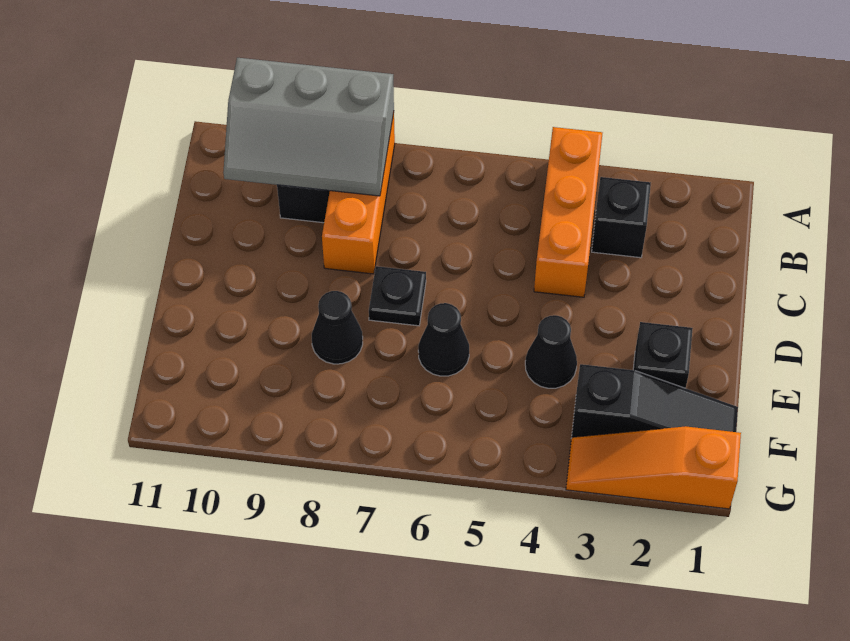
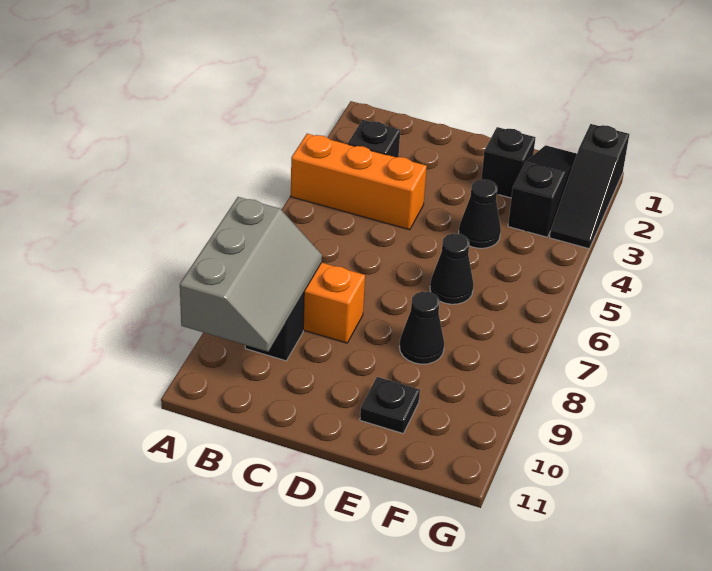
black plate D7 level 1 -> black plate E10 level 1
orange slope G1:G3 level 1 top 1 -> black slope G1:G3 level 1 top 1

